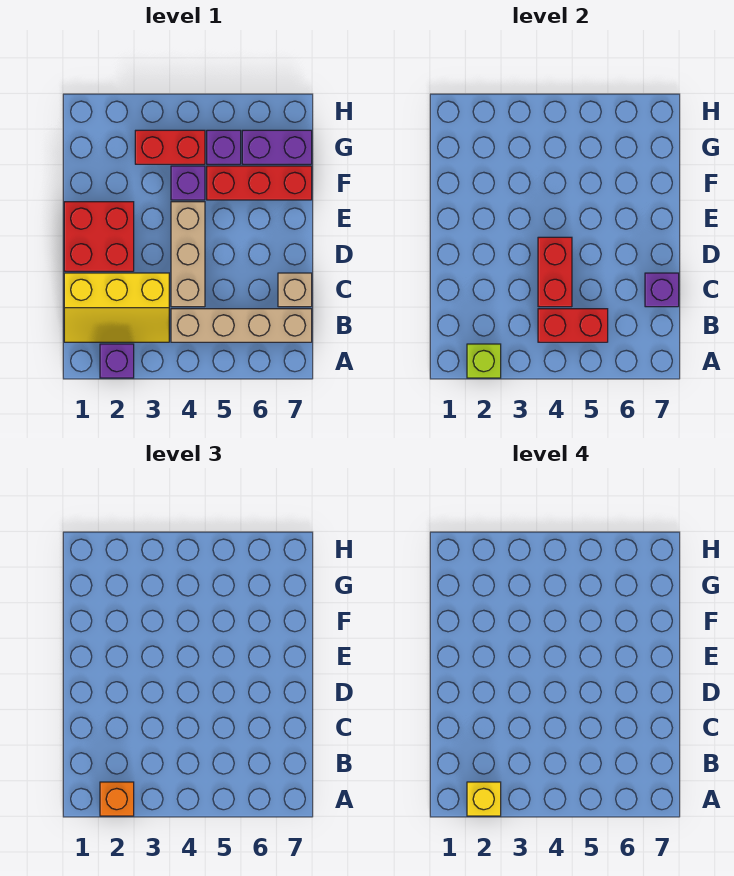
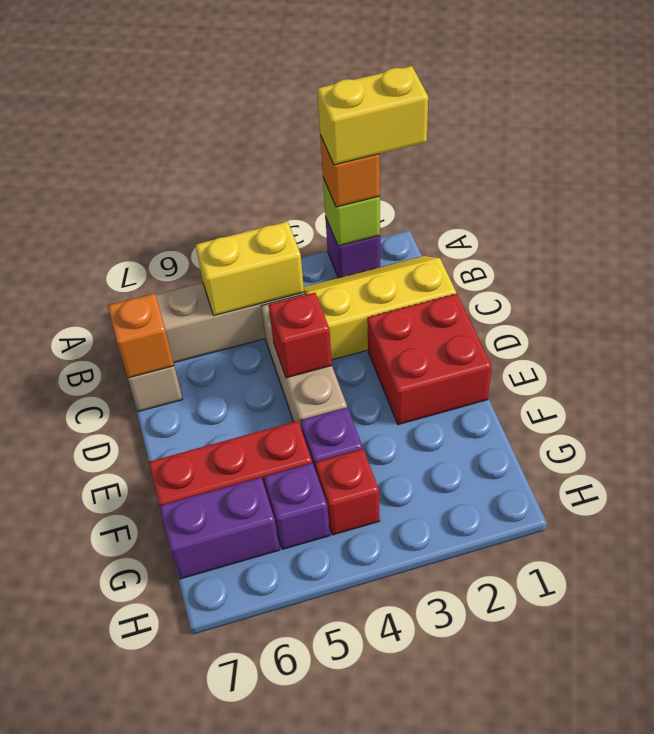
yellow brick A2 level 4 -> yellow brick A1:A2 level 4
red brick B4:B5 level 2 -> yellow brick B4:B5 level 2
red brick C4:D4 level 2 -> red brick D4 level 2
purple brick C7 level 2 -> orange brick C7 level 2
red brick G3:G4 level 1 -> red brick G4 level 1

